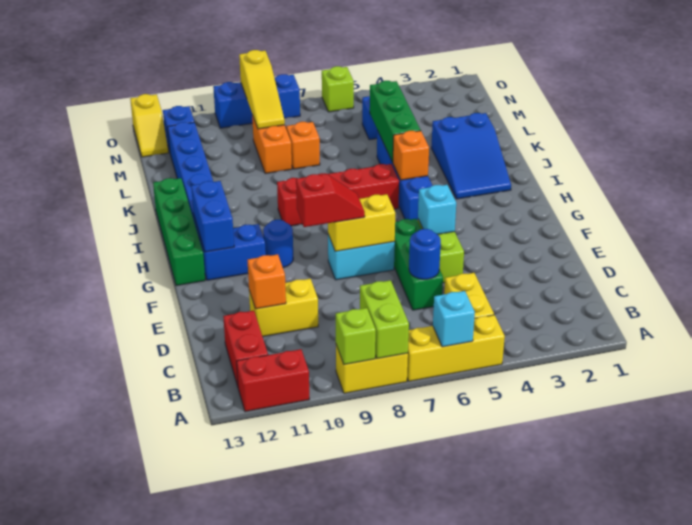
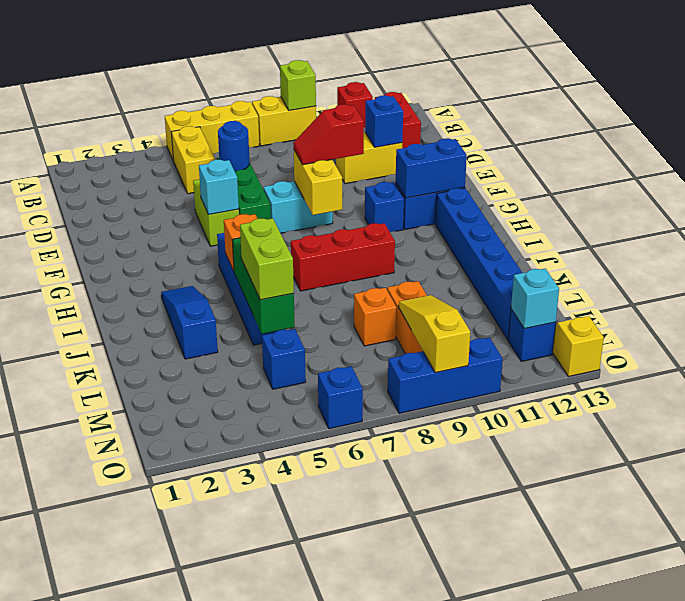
cyan brick A6 level 2 -> cyan brick N12 level 2
lime brick A8:B8 level 2 -> lime brick K5:L5 level 3
red brick A11:A12 level 1 -> red brick A11 level 1
orange brick D11 level 2 -> blue brick D11 level 2
yellow brick F7:F8 level 2 -> yellow brick F8:G8 level 2
blue round brick G10 level 1 -> blue brick G10 level 1
blue brick G12:H12 level 2 -> blue brick G11:G12 level 2
green brick G13:J13 level 1 -> none
blue slope I2:K3 level 1 top K -> blue slope I3:K3 level 1 top K
red brick I6:I9 level 1 -> red brick I7:I9 level 1
lime brick O6 level 1 -> blue brick O6 level 1

